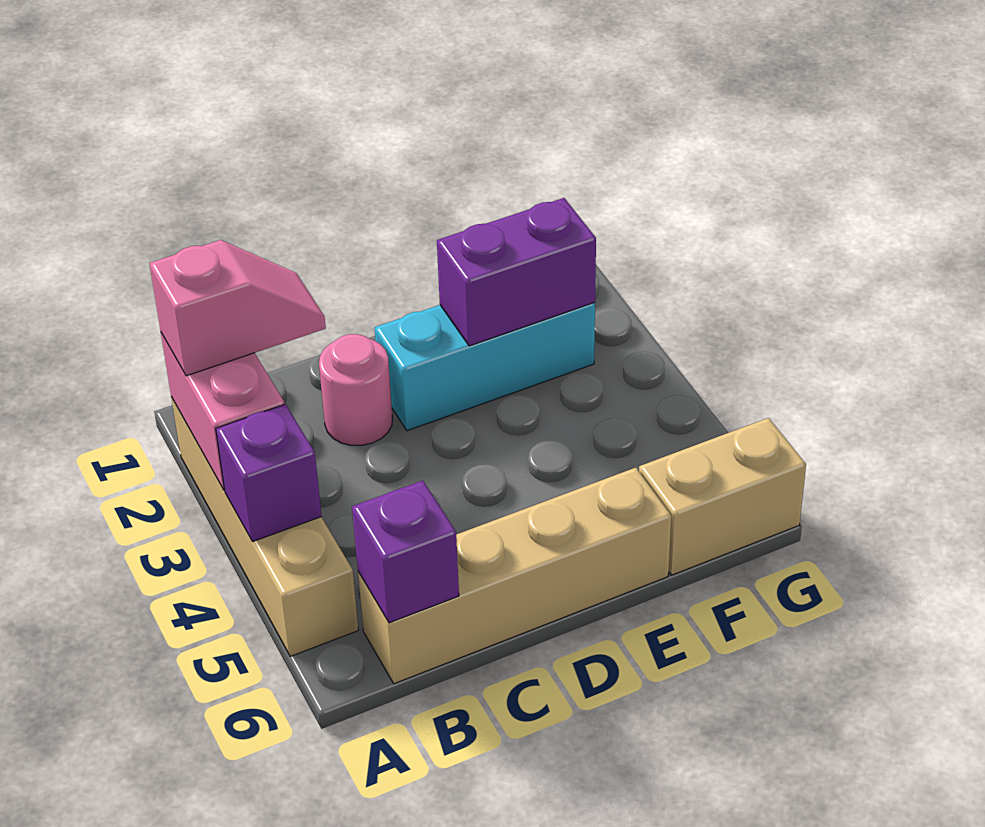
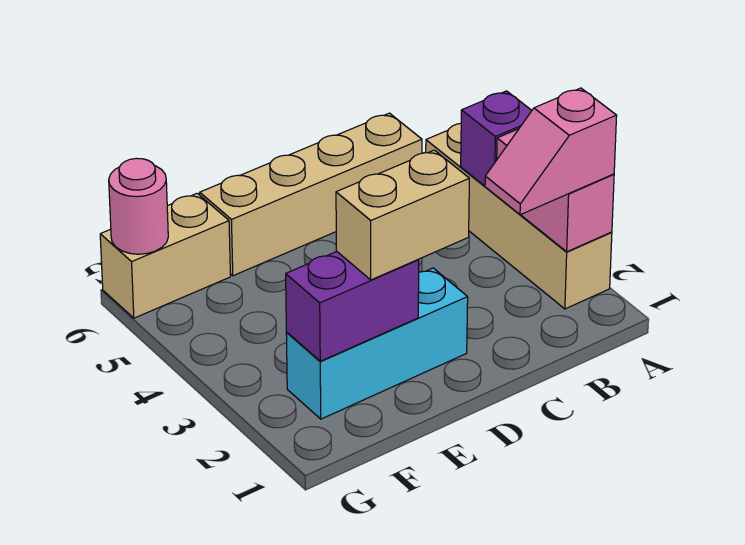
purple brick B6 level 2 -> none
pink round brick C2 level 1 -> pink round brick G6 level 2
none -> tan brick D2:E2 level 3

